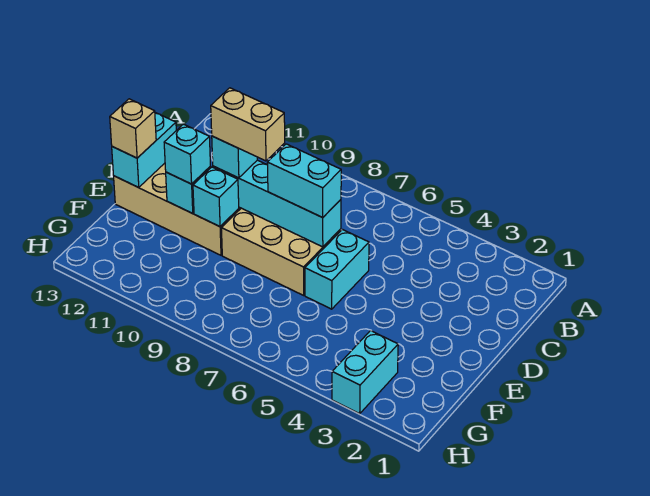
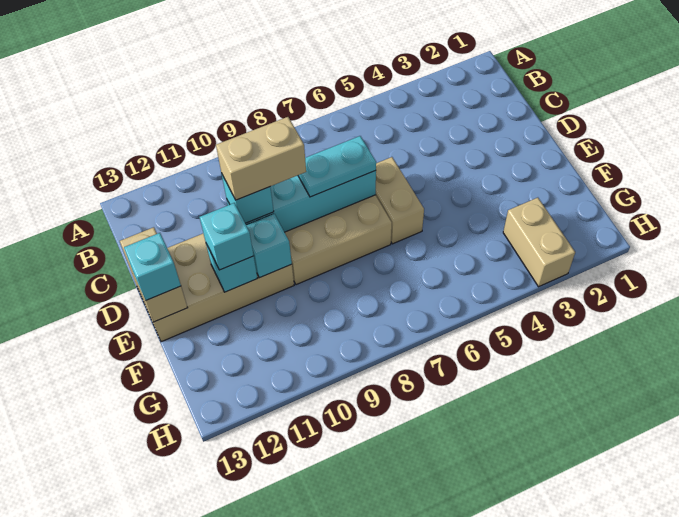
cyan brick D6:E6 level 1 -> tan brick D6:E6 level 1
cyan brick D7:D8 level 3 -> cyan plate D7:D8 level 3
cyan brick D13:E13 level 2 -> tan brick D13:E13 level 2
tan brick E13 level 3 -> cyan brick E13 level 3
cyan brick G3:H3 level 1 -> tan brick G3:H3 level 1

